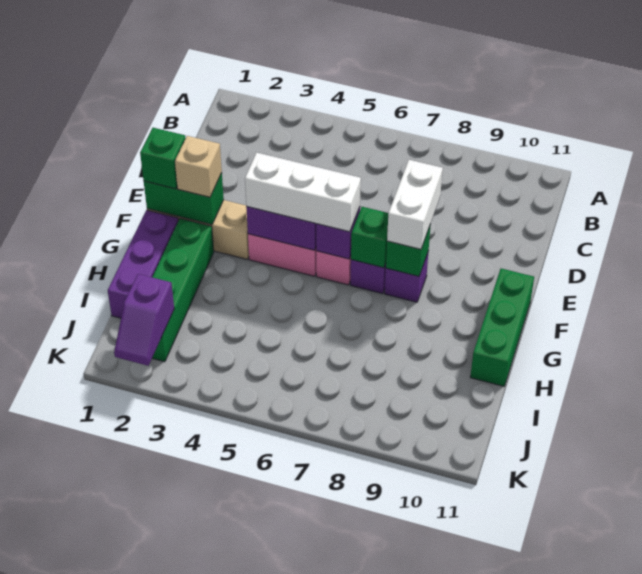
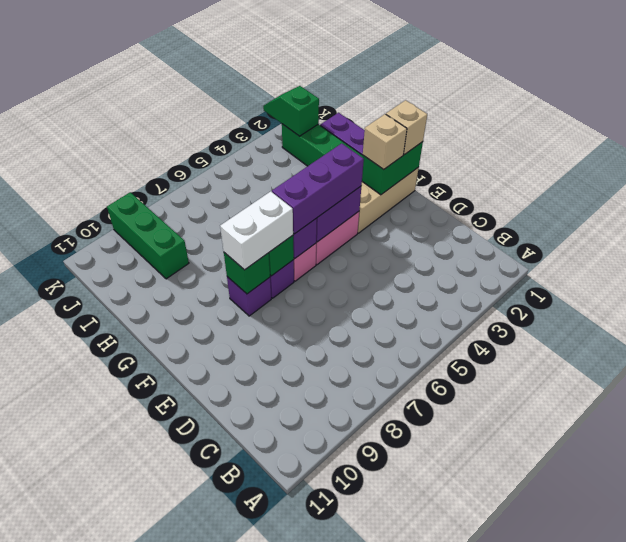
white brick E8:F8 level 3 -> white brick F7:F8 level 3
green brick F1 level 3 -> tan brick F1 level 3
white brick F4:F6 level 3 -> purple brick F4:F6 level 3
green brick F11:H11 level 1 -> green brick I9:K9 level 1
purple slope J2:K2 level 2 top J -> green slope J2:K2 level 2 top J

